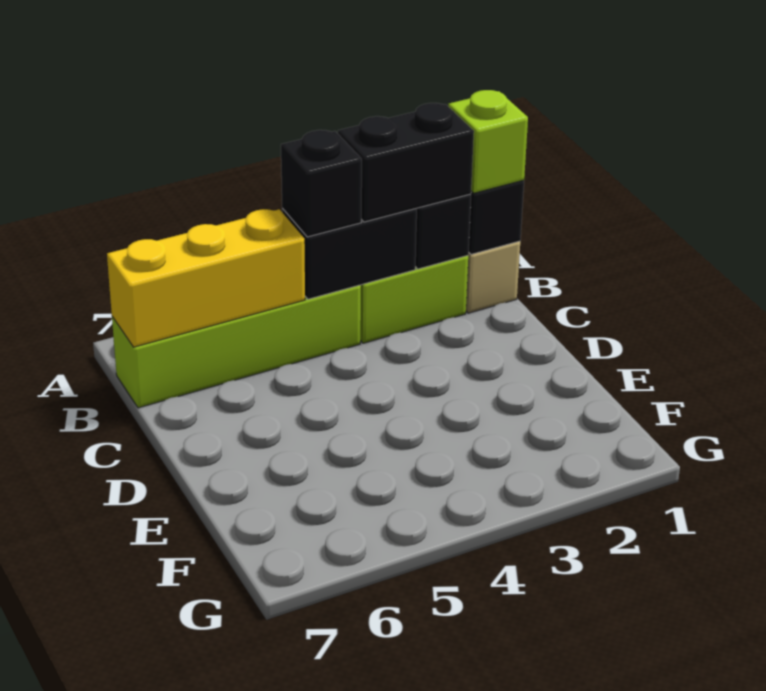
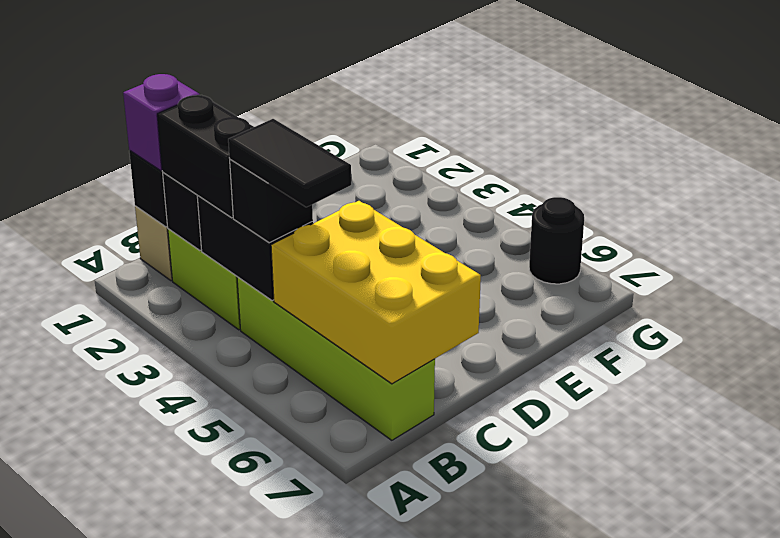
lime brick B1 level 3 -> purple brick B1 level 3
none -> black tile B4:B5 level 4
yellow brick B5:B7 level 2 -> yellow brick B5:C7 level 2
none -> black round brick G6 level 1

